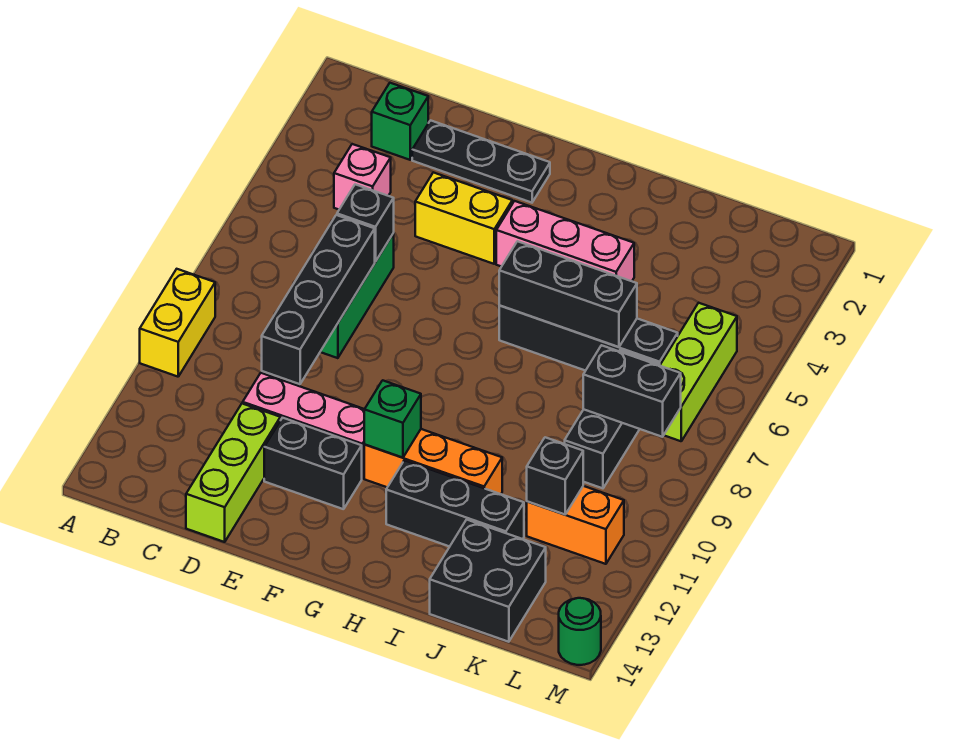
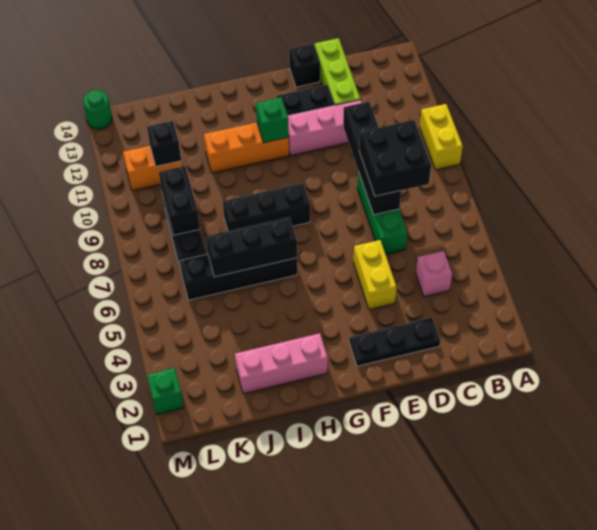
green brick C2 level 1 -> green brick M2 level 1
black brick D6 level 2 -> black brick E14 level 1
yellow brick E4:F4 level 1 -> yellow brick E4:E5 level 1
pink brick G4:I4 level 1 -> pink brick H2:J2 level 1
black brick H12:J12 level 1 -> black brick G8:I8 level 1
black brick J13:K14 level 1 -> black brick C7:D8 level 3
black brick K8:L8 level 2 -> black brick K8:K9 level 2
lime brick L5:L7 level 1 -> none

